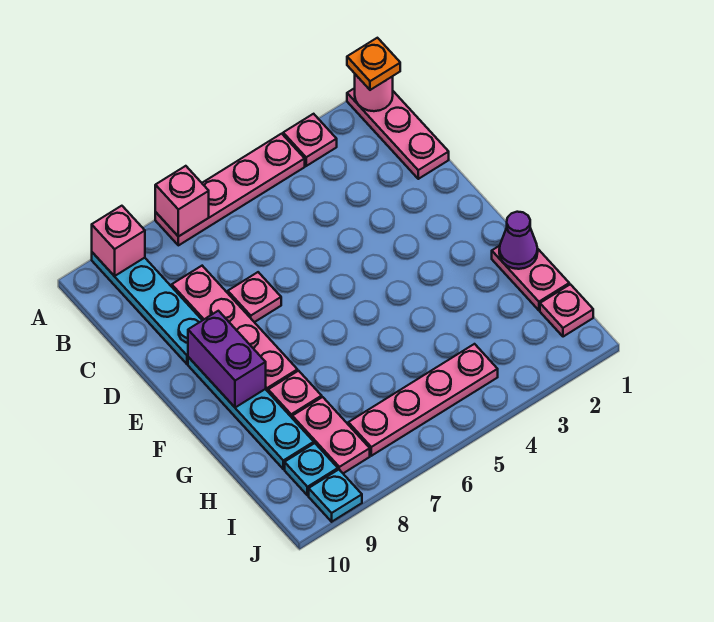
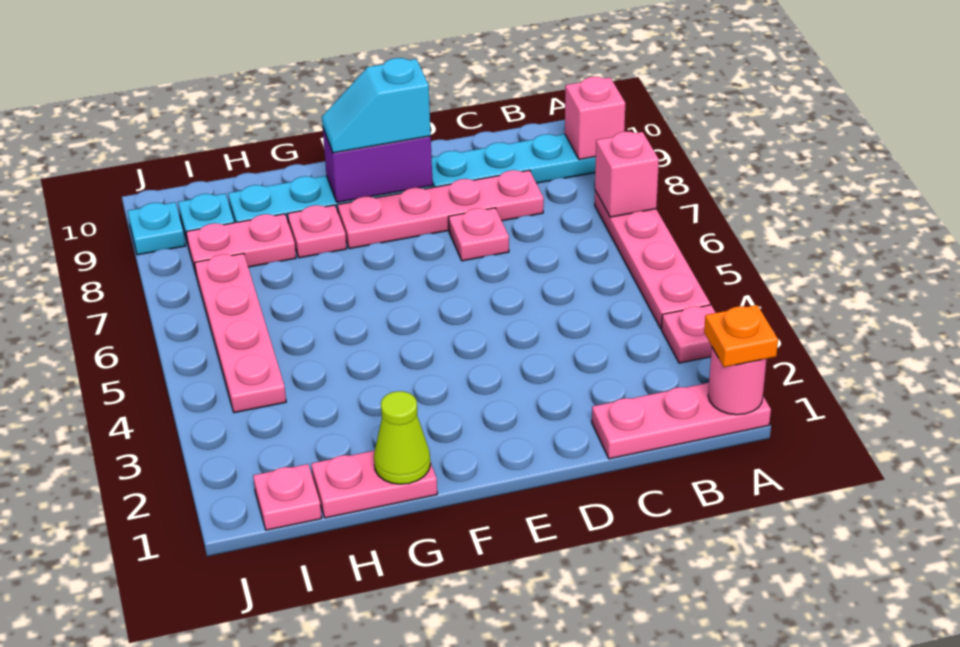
none -> cyan slope E9:F9 level 3 top E
purple cone G1 level 2 -> lime cone G1 level 2

